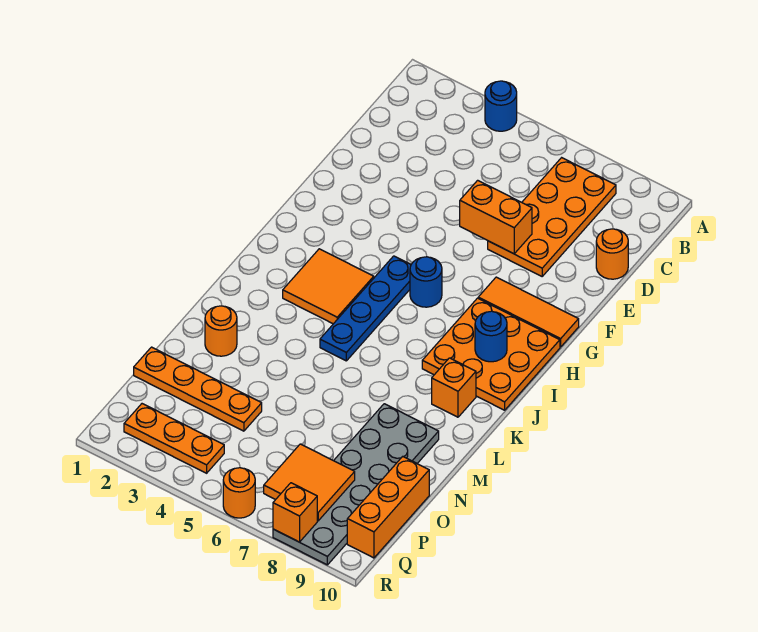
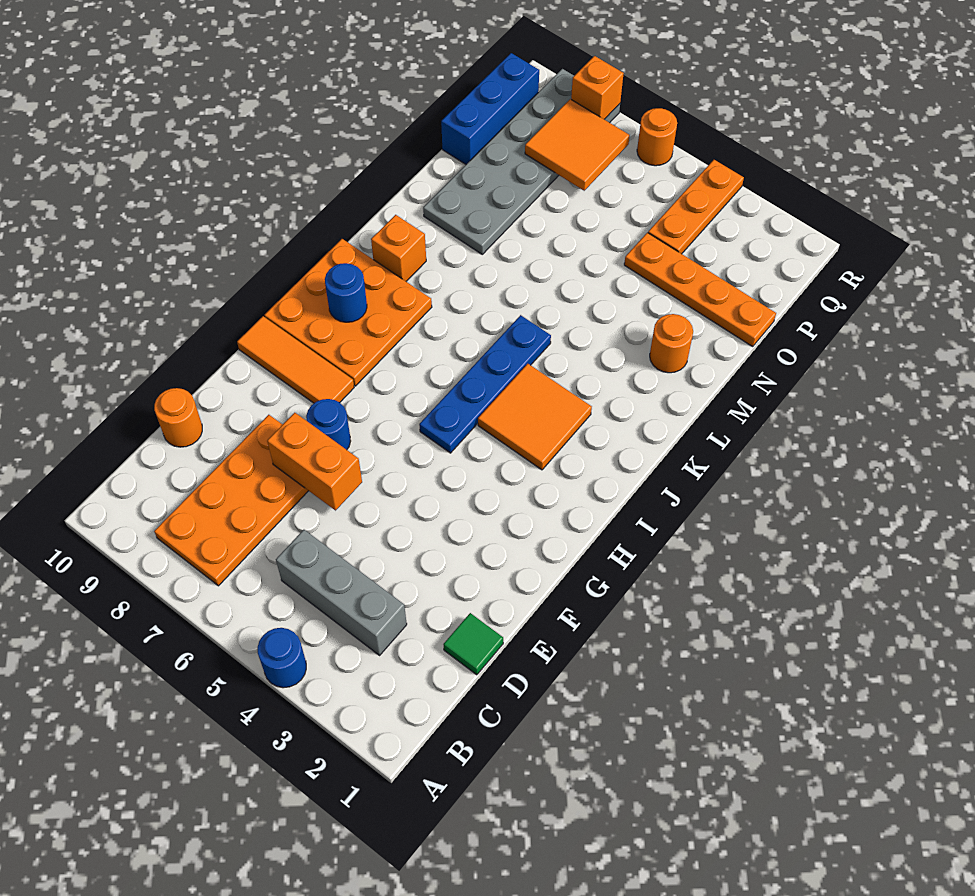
none -> grey brick C3:C5 level 1
none -> green tile D1 level 1
blue round brick H6 level 1 -> blue round brick F7 level 1
orange brick O10:Q10 level 1 -> blue brick O10:Q10 level 1
orange plate Q2:Q4 level 1 -> orange plate P4:R4 level 1

